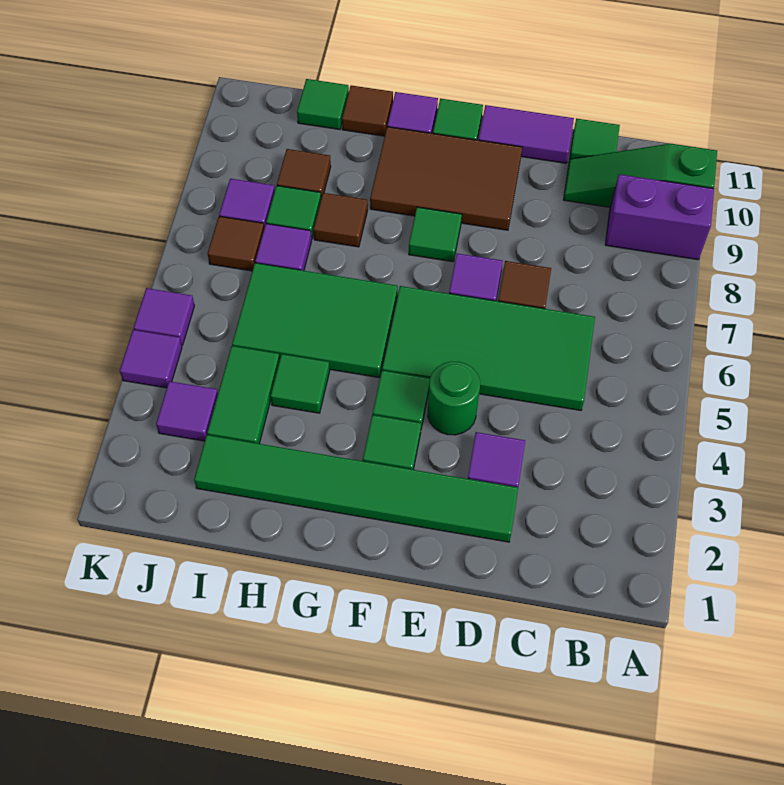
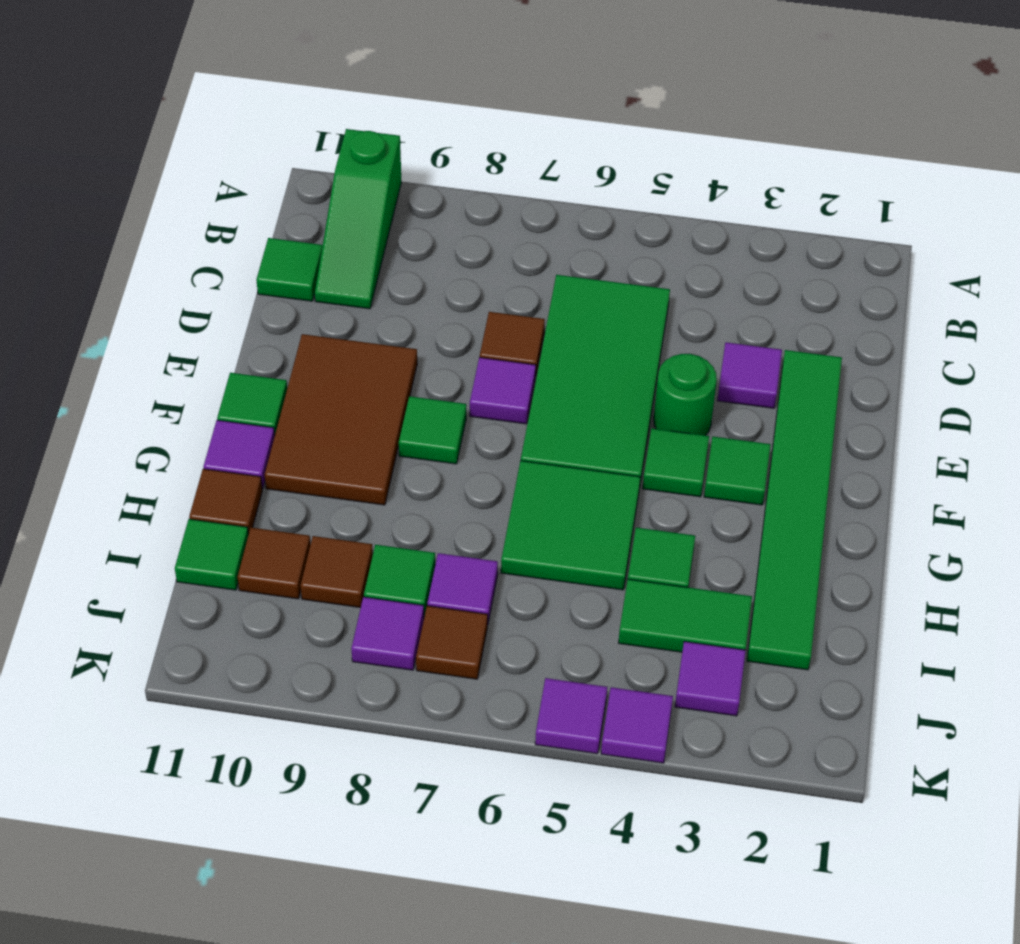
purple brick A9:B9 level 1 -> none
purple tile D11:E11 level 1 -> none
green tile G5:I6 level 1 -> green tile G5:H6 level 1
brown tile H8 level 1 -> brown tile I10 level 1

